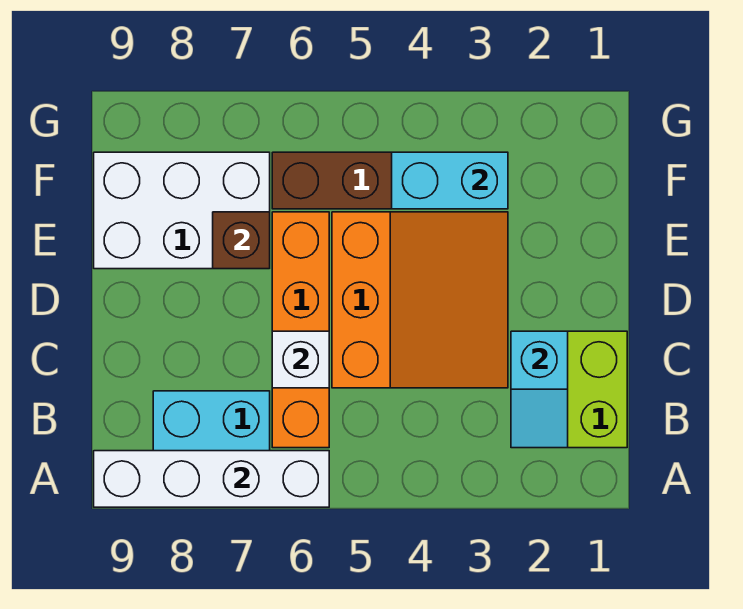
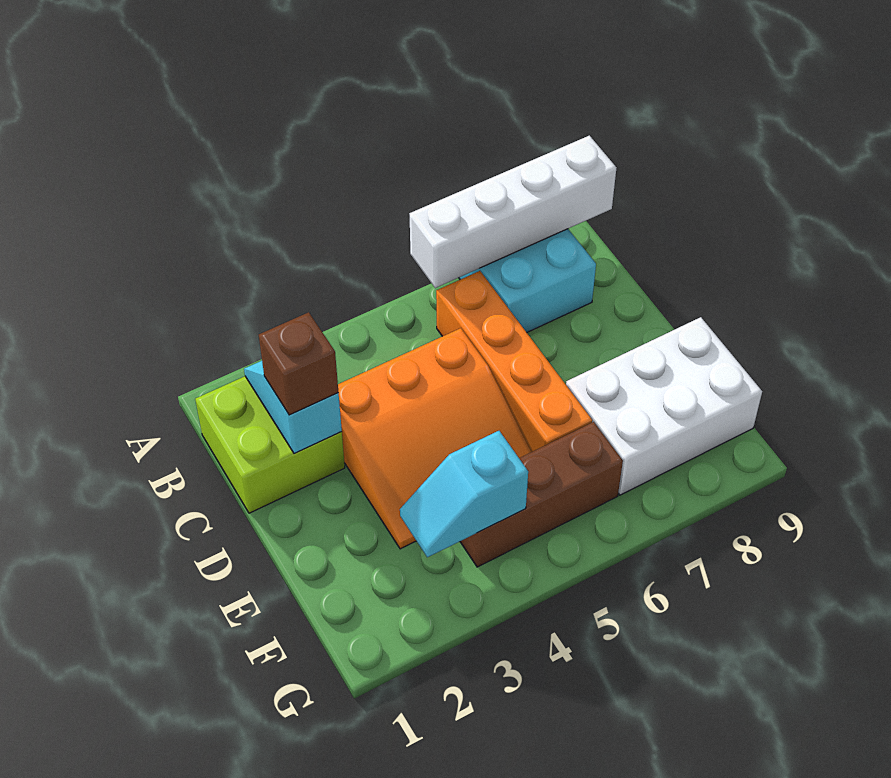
orange slope C3:E5 level 1 top 5 -> orange slope C3:E5 level 1 top C
white brick C6 level 2 -> none
brown brick E7 level 2 -> brown brick C2 level 3
cyan brick F3:F4 level 2 -> cyan slope F3:F4 level 2 top 4

